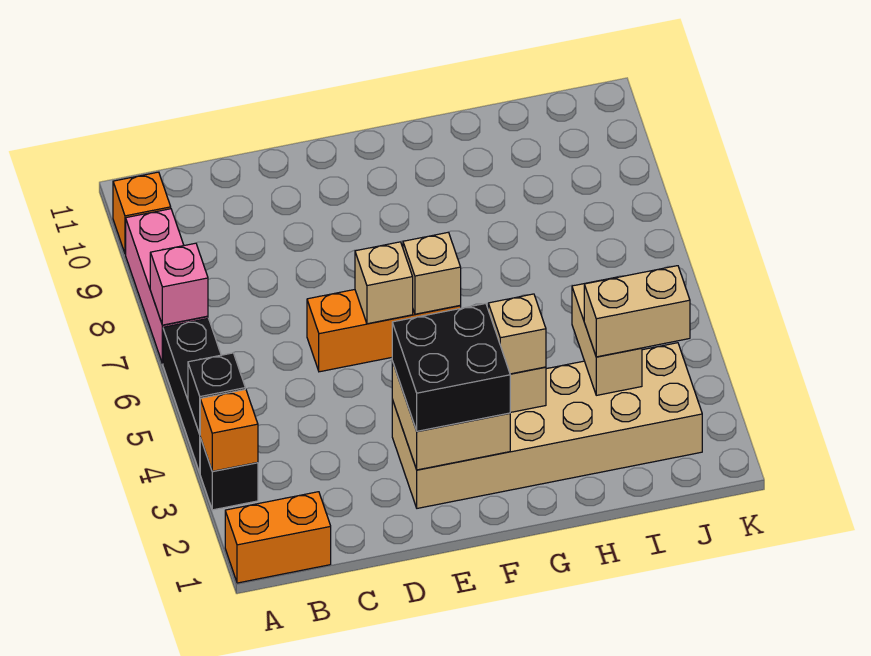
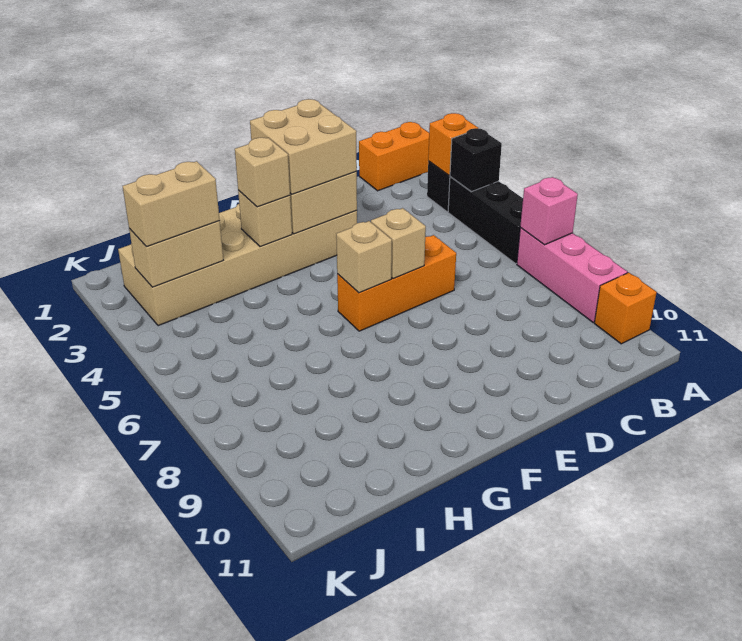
black brick E2:F3 level 3 -> tan brick E2:F3 level 3
tan brick I3:I4 level 2 -> tan brick I3:J3 level 2

